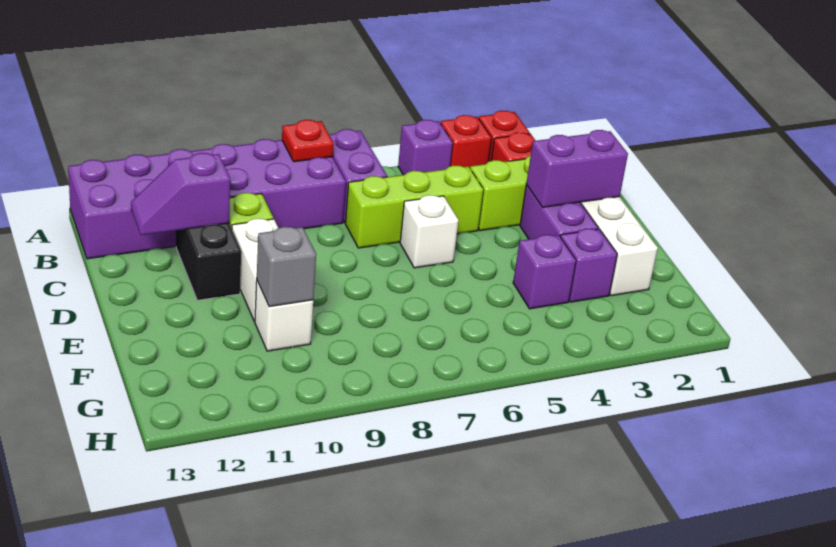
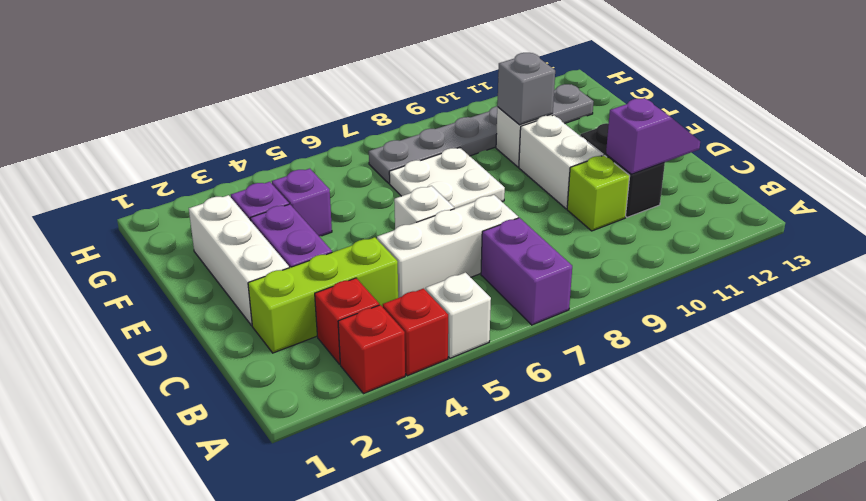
purple brick A5 level 1 -> white brick A5 level 1
purple brick A8:B13 level 1 -> none
red plate A8 level 2 -> none
lime brick C5:C7 level 1 -> white brick C5:C7 level 1
purple brick D2:D3 level 2 -> none
none -> white plate E7:F8 level 1
none -> grey plate G7:G12 level 1

